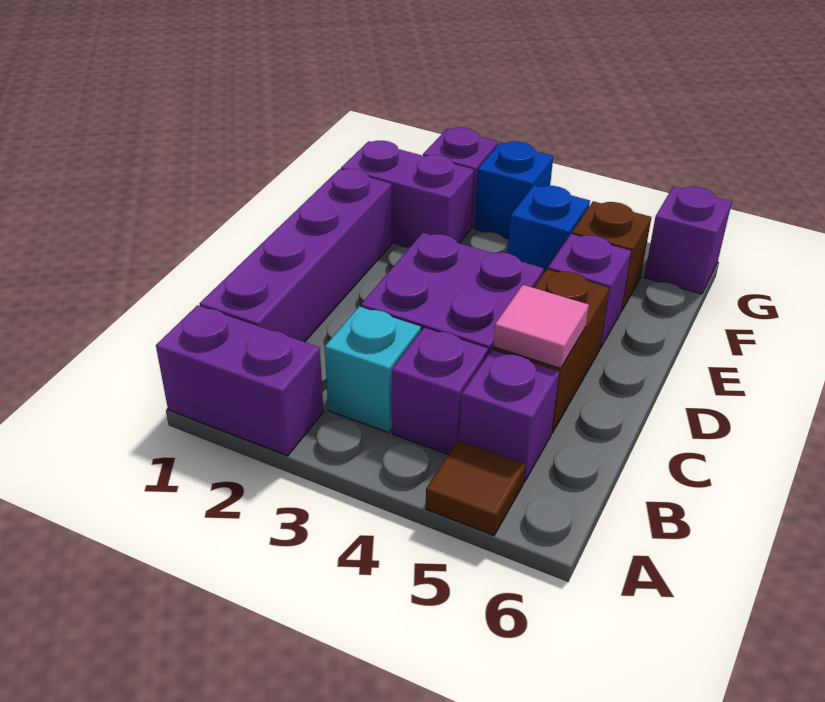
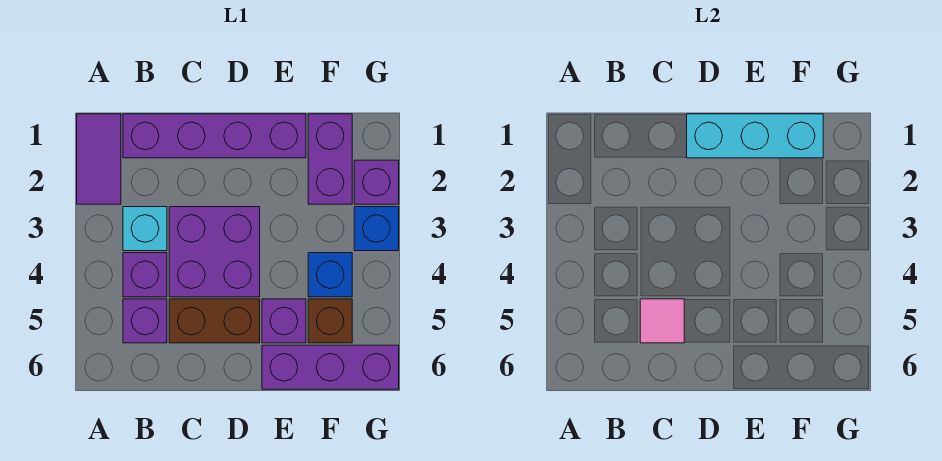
purple brick A1:A2 level 1 -> purple tile A1:A2 level 1
brown tile A5 level 1 -> none
none -> cyan brick D1:F1 level 2
purple brick G6 level 1 -> purple brick E6:G6 level 1

